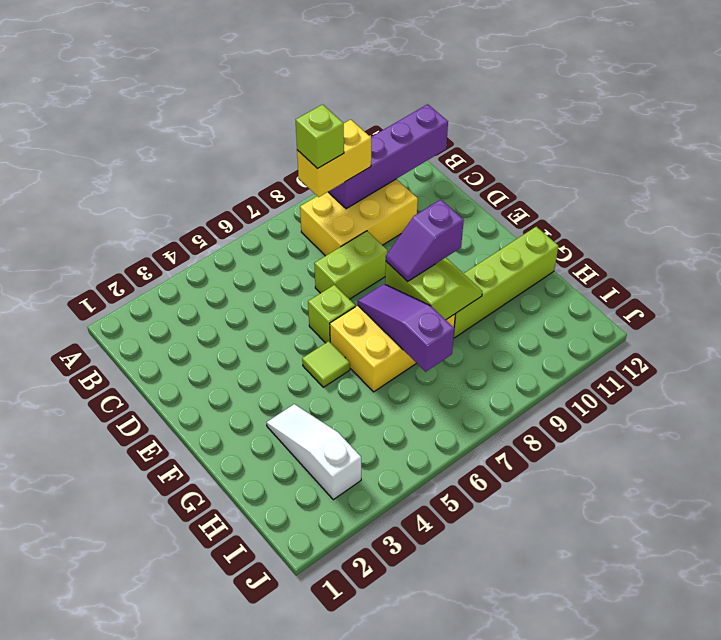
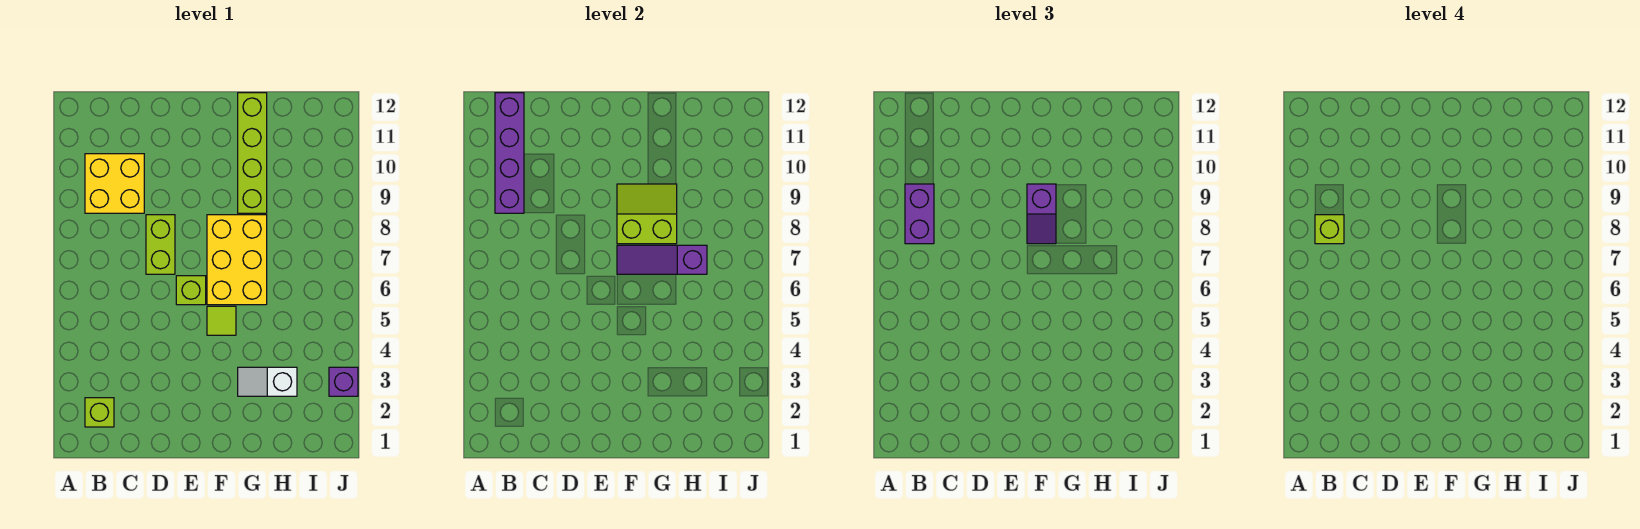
none -> lime brick B2 level 1
yellow brick B8:C10 level 1 -> yellow brick B9:C10 level 1
yellow brick B8:B9 level 3 -> purple brick B8:B9 level 3
white slope G3:I3 level 1 top I -> white slope G3:H3 level 1 top H
none -> purple brick J3 level 1

